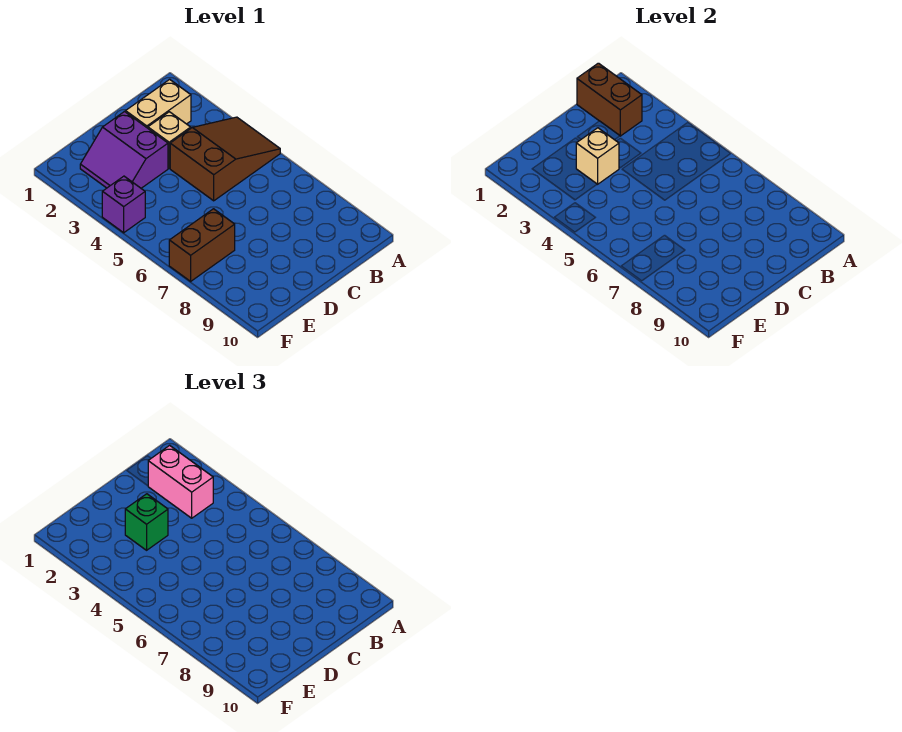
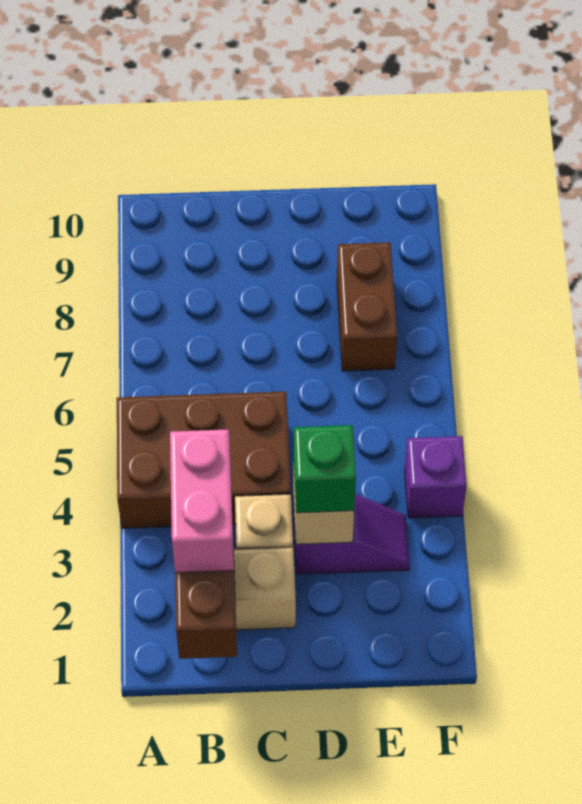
brown slope A4:C5 level 1 top C -> brown brick A4:C5 level 1
purple slope D2:E3 level 1 top D -> purple slope D3:E3 level 1 top D
brown brick E7:F7 level 1 -> brown brick E7:E8 level 1

